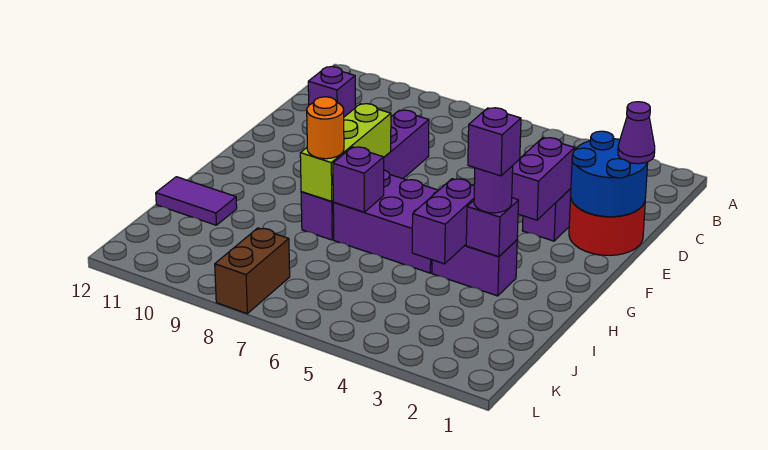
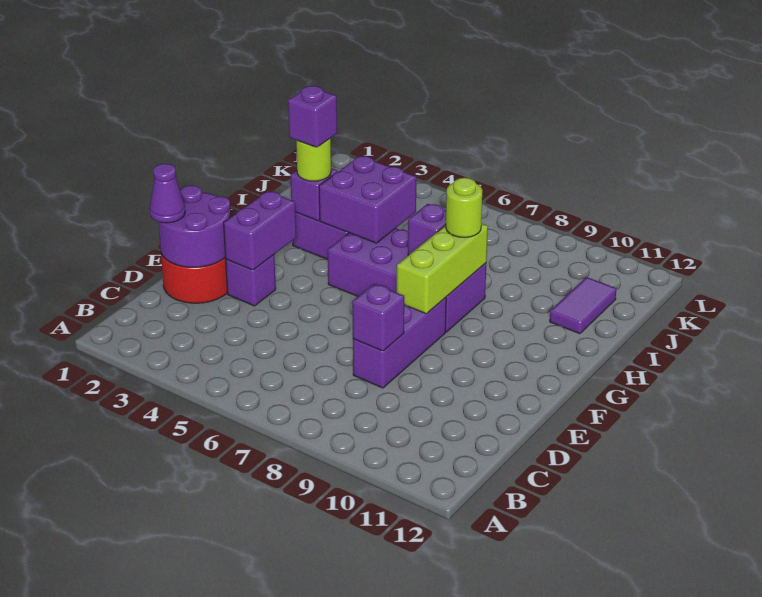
purple brick C11 level 1 -> purple brick D8 level 2
blue round brick D1:E2 level 2 -> purple round brick D1:E2 level 2
purple round brick H3 level 3 -> lime round brick H3 level 3
purple brick H4:I4 level 2 -> purple brick H4:I5 level 2
orange round brick H8 level 3 -> lime round brick H8 level 3
purple tile I11:I12 level 1 -> purple tile I11:J11 level 1
brown brick K8:L8 level 1 -> none

